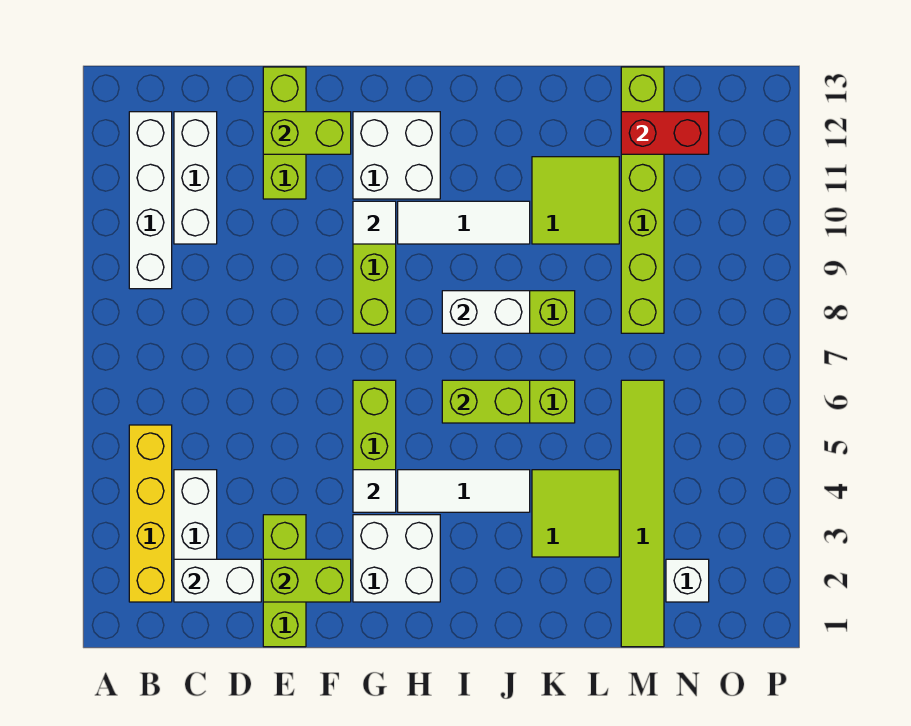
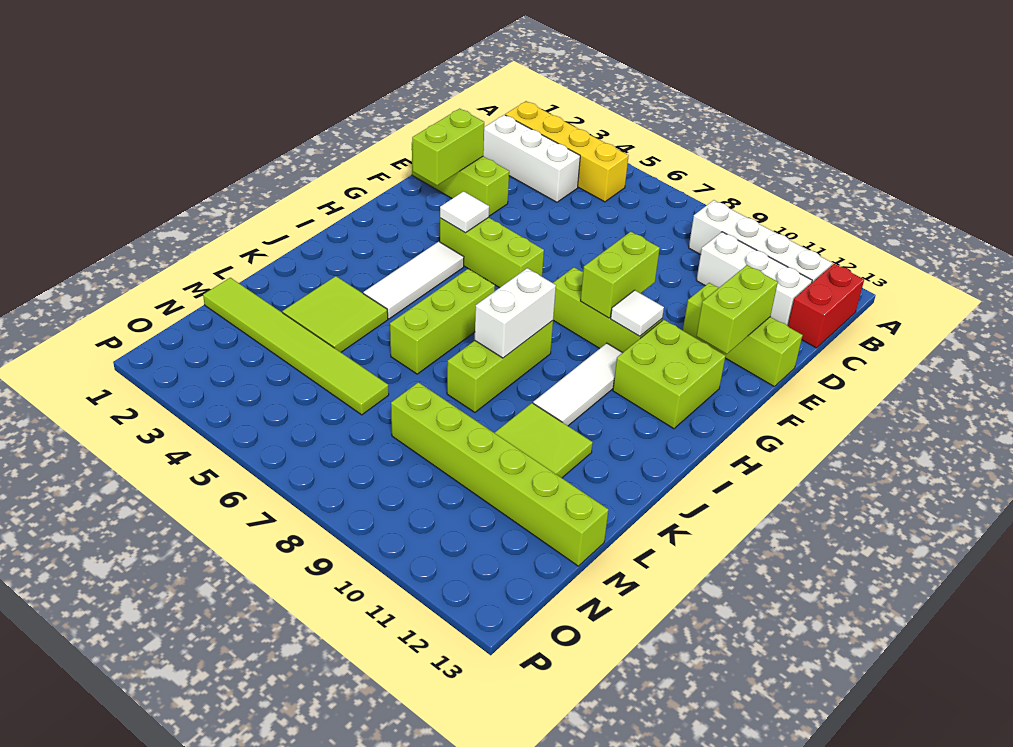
white brick C2:D2 level 2 -> none
white brick G2:H3 level 1 -> none
white brick G11:H12 level 1 -> lime brick G11:H12 level 1
lime brick I6:J6 level 2 -> lime brick F9:G9 level 2
red brick M12:N12 level 2 -> red brick B13:C13 level 1
white brick N2 level 1 -> none

